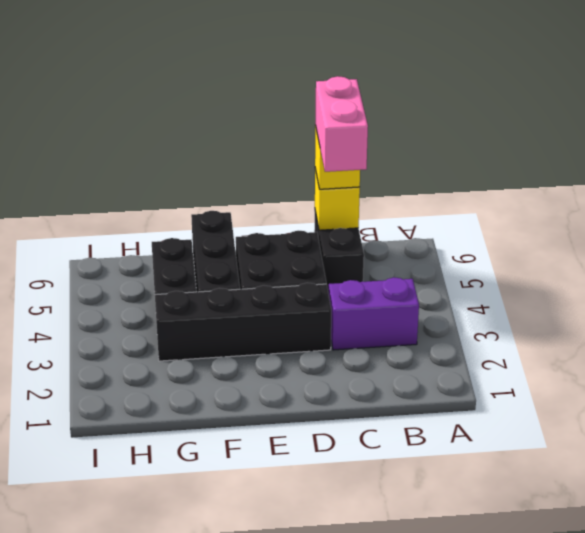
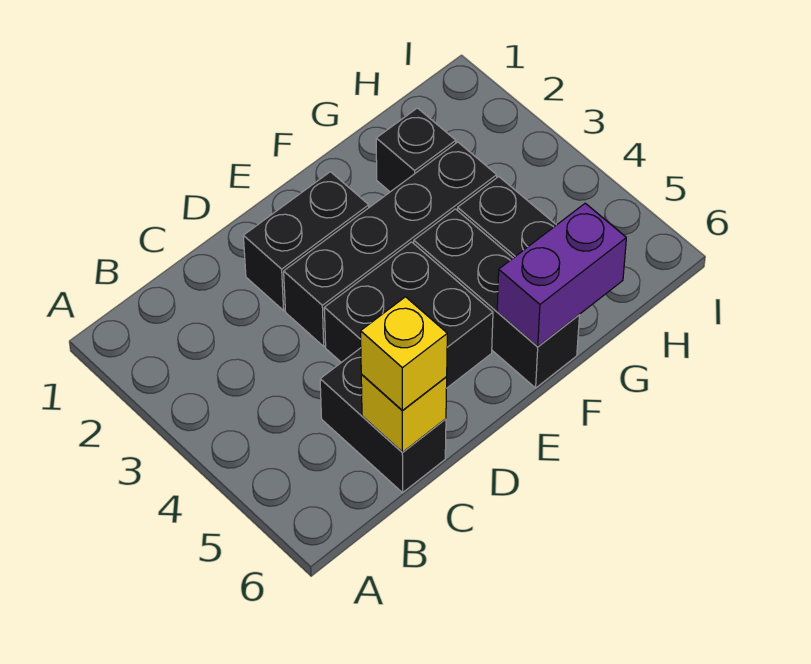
purple brick B3:C3 level 1 -> purple brick F6:G6 level 2
pink brick C5:C6 level 4 -> none
none -> black brick D2:E2 level 1
none -> black brick G2 level 1

